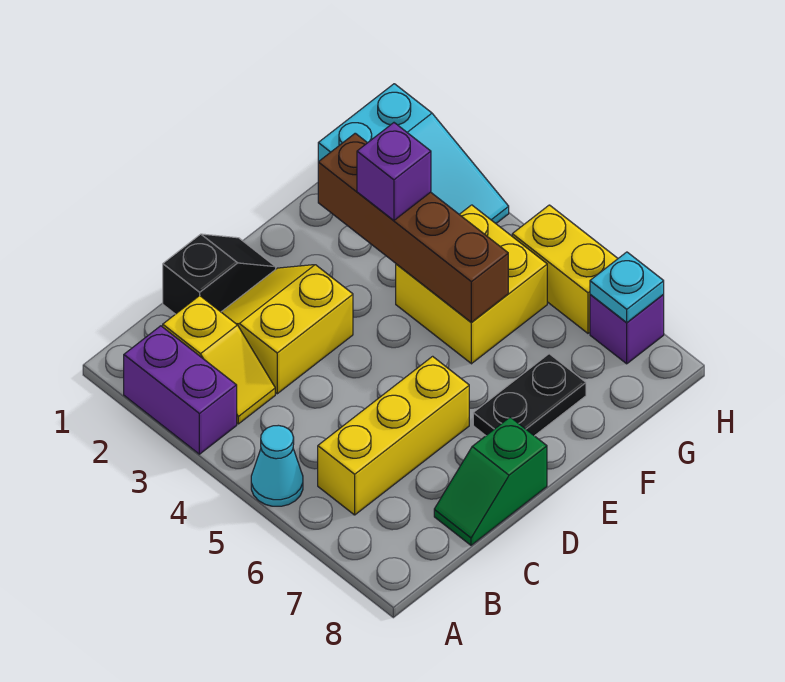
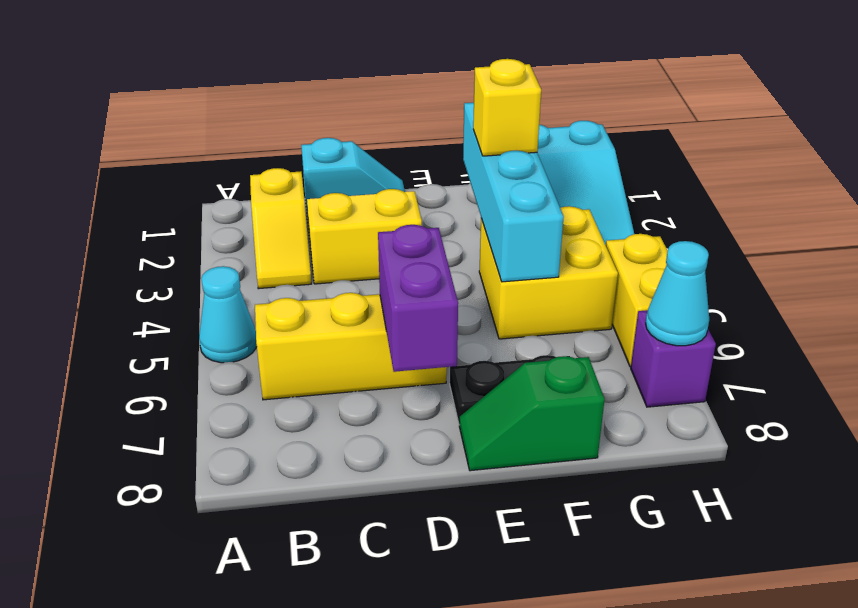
purple brick A2:A3 level 1 -> purple brick D6:D7 level 2
black slope C1:D1 level 1 top C -> cyan slope C1:D1 level 1 top C
green slope C8:D8 level 1 top D -> green slope E8:F8 level 1 top F
brown brick F2:F5 level 2 -> cyan brick F2:F5 level 2
purple brick F3 level 3 -> yellow brick F3 level 3
cyan plate H7 level 2 -> cyan cone H7 level 2

